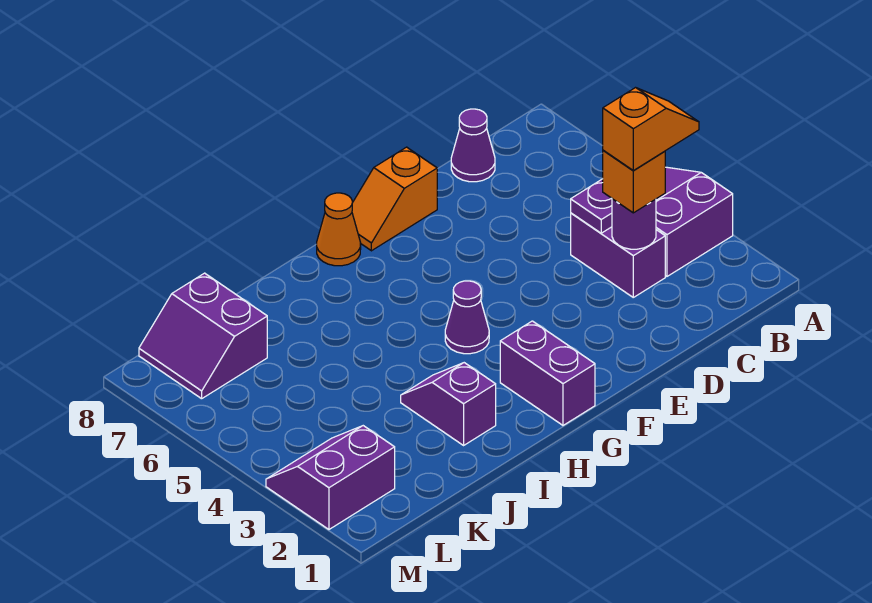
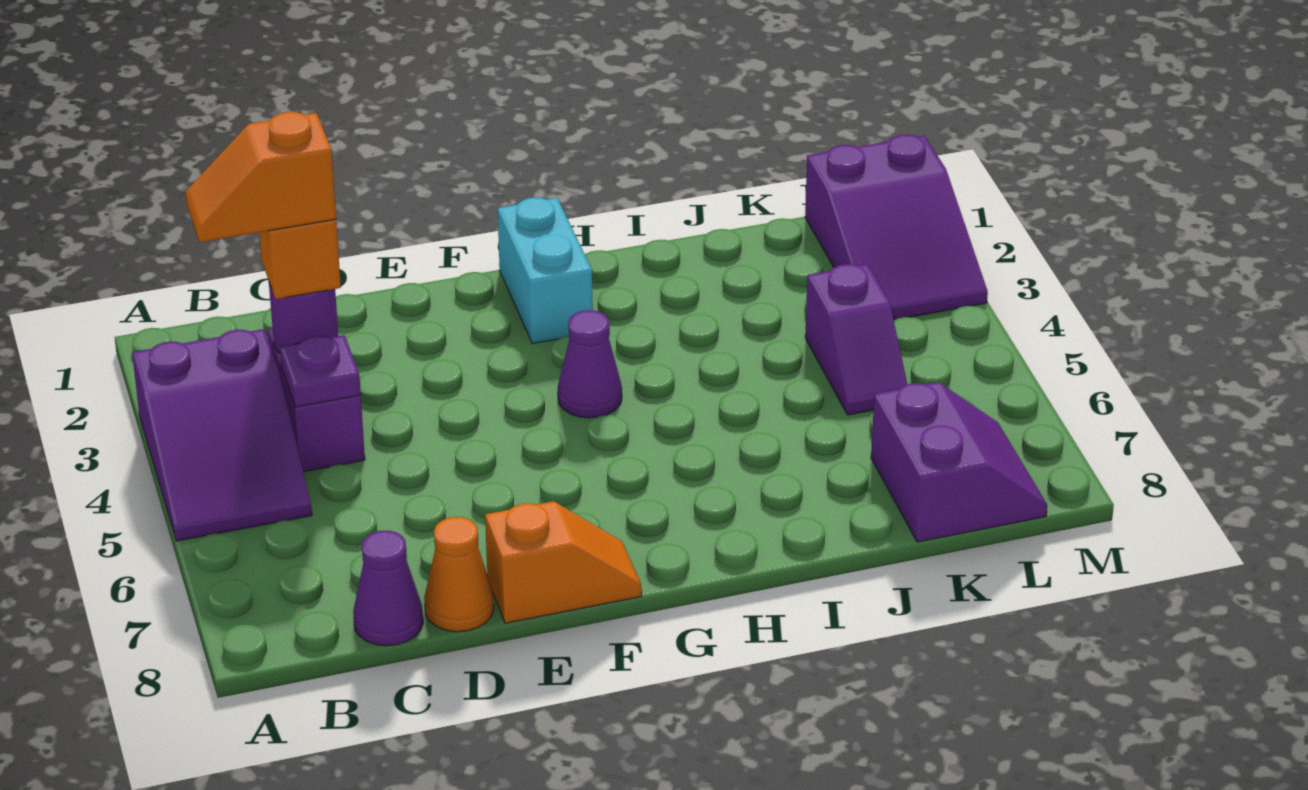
purple brick G1:G2 level 1 -> cyan brick G1:G2 level 1
orange cone G8 level 1 -> orange cone D8 level 1
purple slope I2:I3 level 1 top 2 -> purple slope K4:K5 level 1 top 4
purple slope L2:M3 level 1 top 2 -> purple slope L1:M3 level 1 top 1

